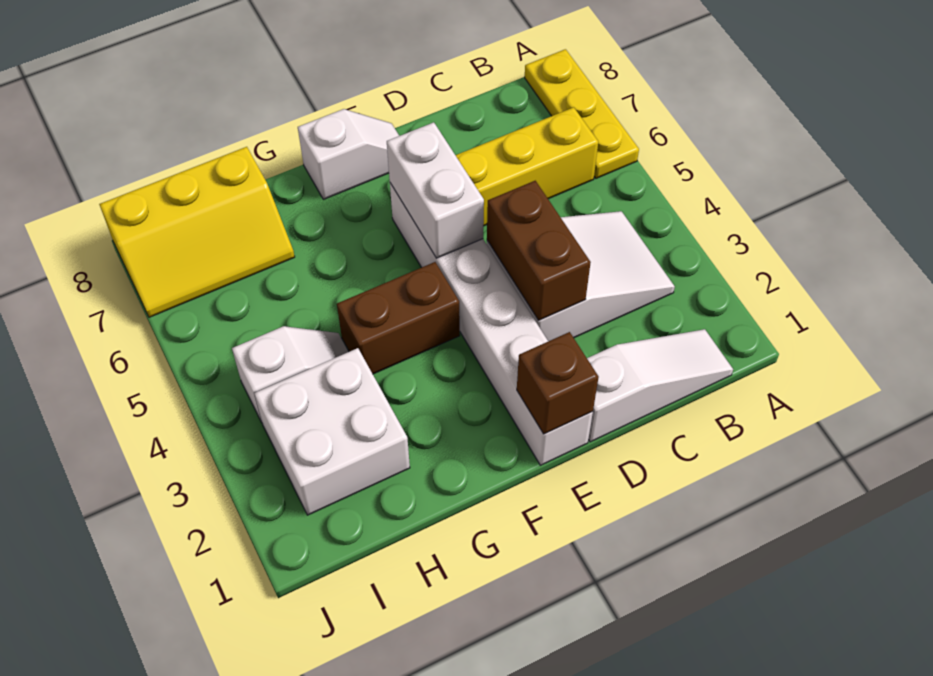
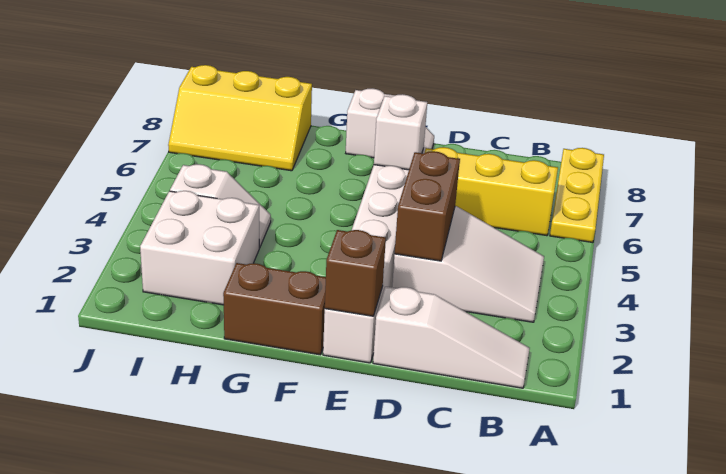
white brick E5:E6 level 2 -> white brick E6 level 2
brown brick F4:G4 level 1 -> brown brick F1:G1 level 1

